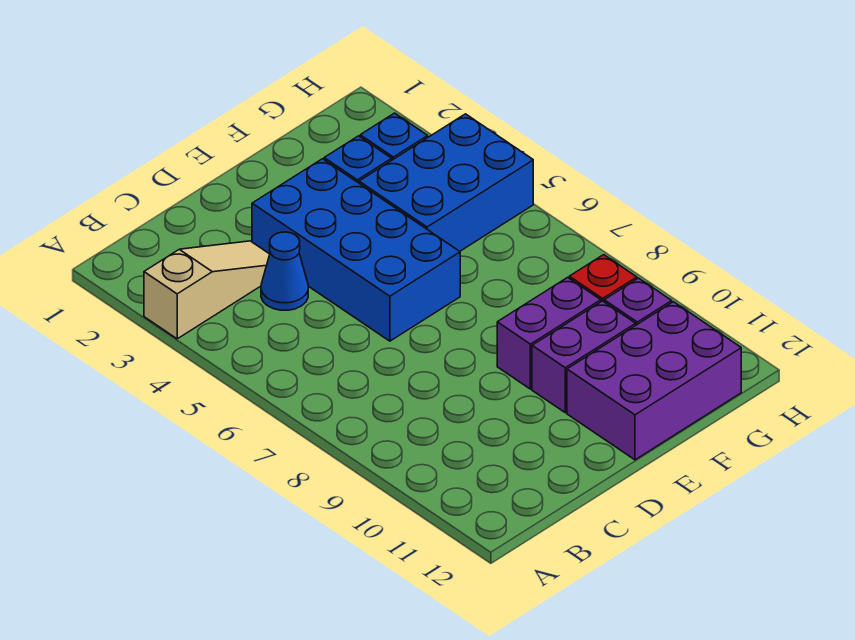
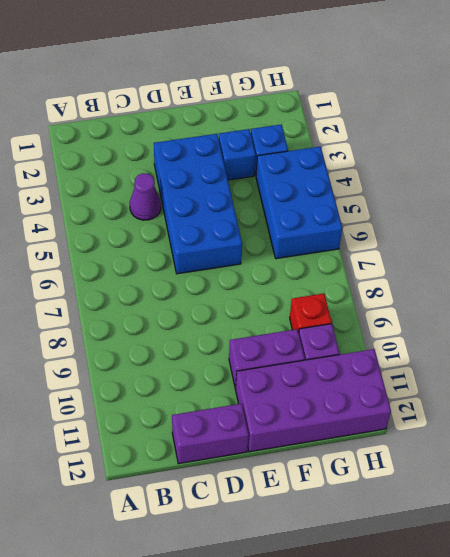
tan slope A3:C3 level 1 top A -> none
blue cone C4 level 1 -> purple cone C4 level 1
purple brick E9:F9 level 1 -> purple brick C12:D12 level 1
purple brick E11:G12 level 1 -> purple brick E11:H12 level 1
blue brick F4:H5 level 1 -> blue brick G4:H6 level 1

